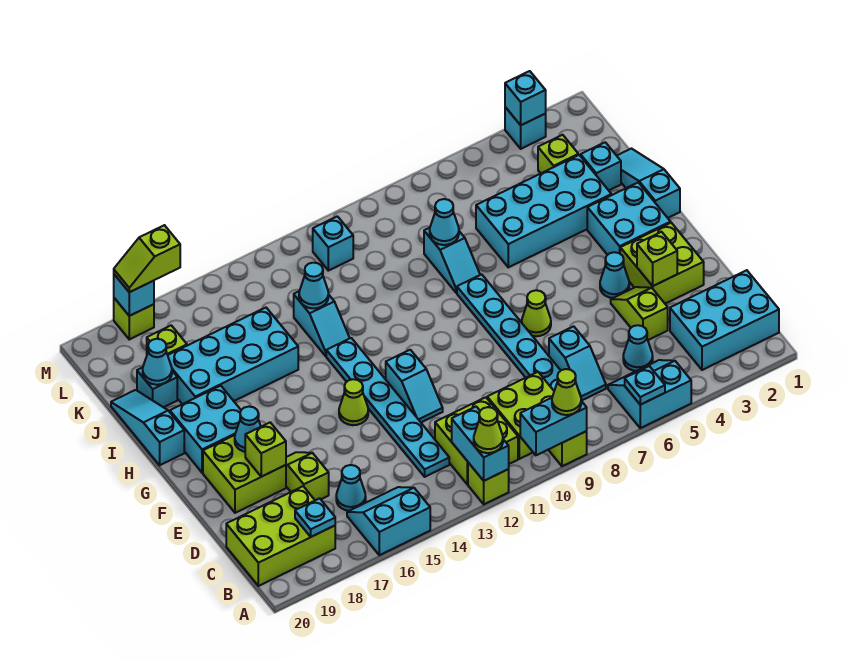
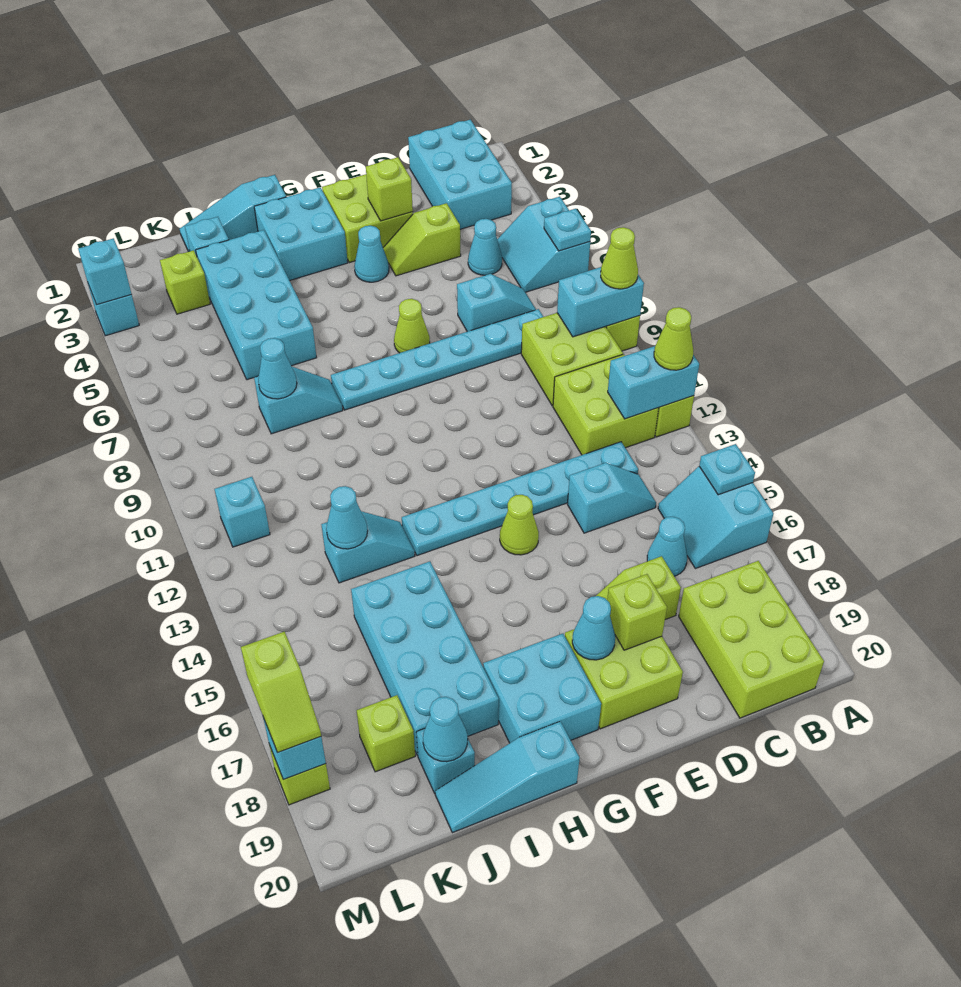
cyan brick A9:A10 level 2 -> cyan brick A9:B9 level 2
cyan plate B18 level 2 -> cyan plate A15 level 2
cyan slope E12:F12 level 1 top F -> cyan slope C14:D14 level 1 top D

